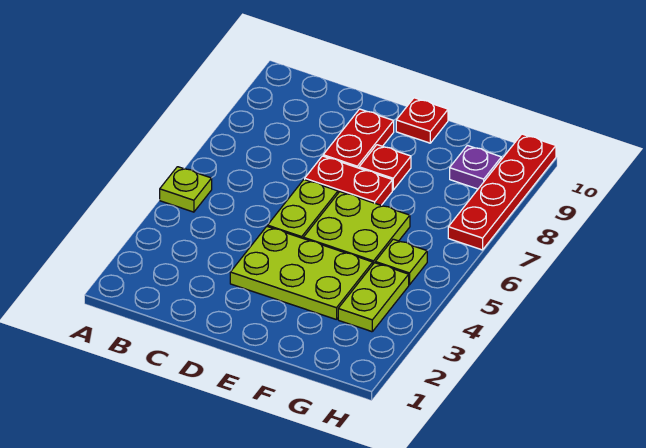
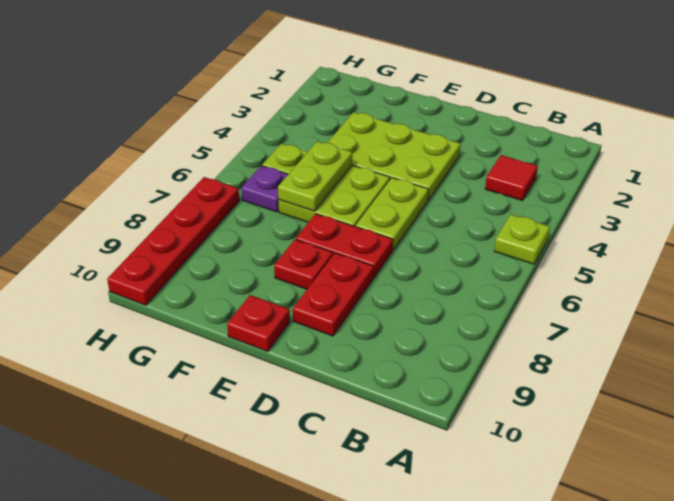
none -> red tile B3 level 1
lime plate G3:G4 level 1 -> lime plate F5:F6 level 2
purple plate G9 level 1 -> purple plate G6 level 1

